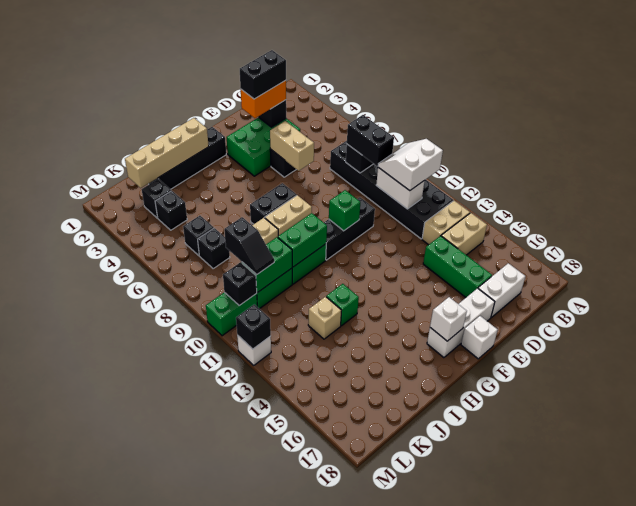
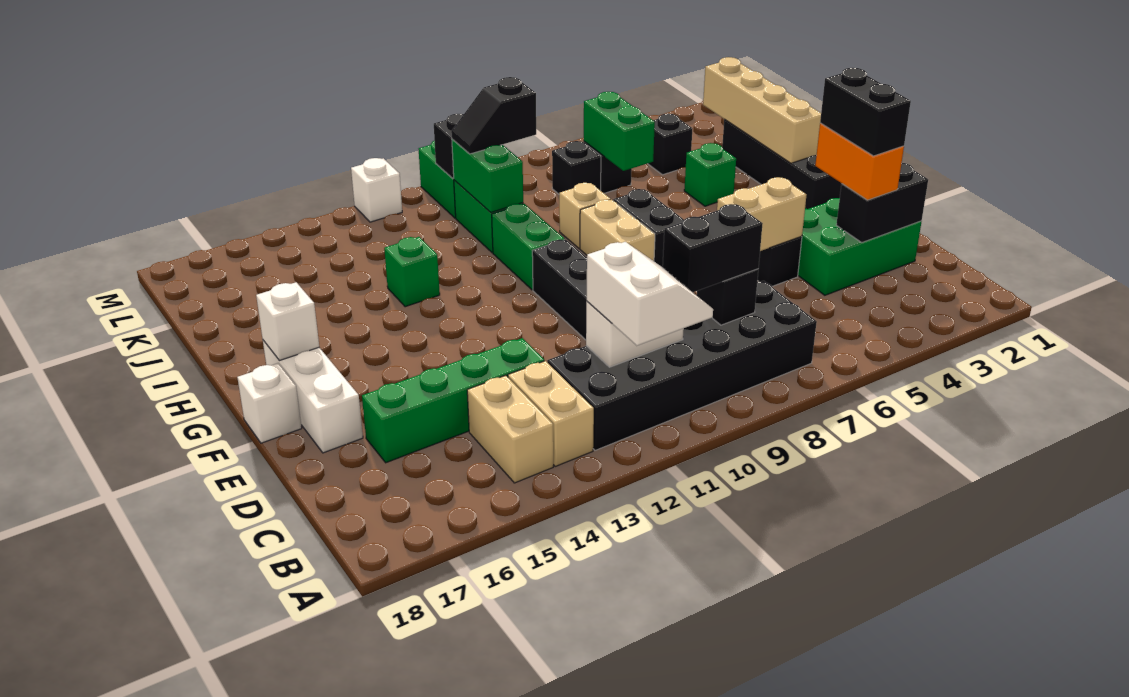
white brick C17:D17 level 1 -> none
green brick D3:F4 level 1 -> green brick D2:E4 level 1
green brick D14:D16 level 1 -> green brick D13:D16 level 1
green brick F10 level 2 -> green brick I4 level 1
green brick H10:I10 level 2 -> green brick J6:K6 level 2
tan brick J13 level 1 -> none
black brick K3 level 1 -> none
black brick M12 level 2 -> none

